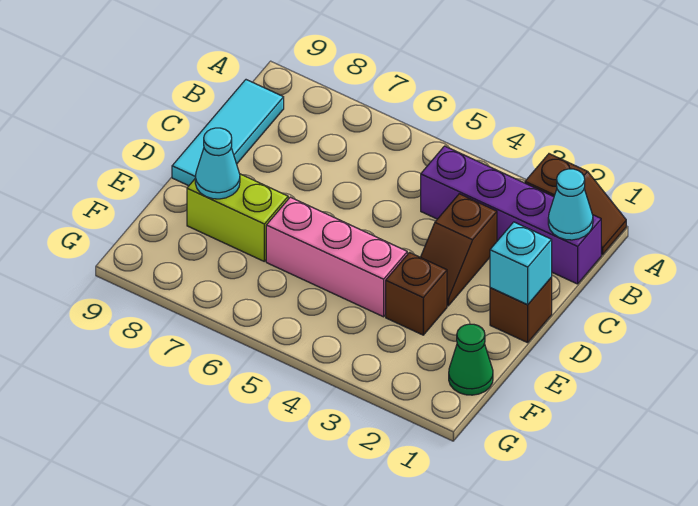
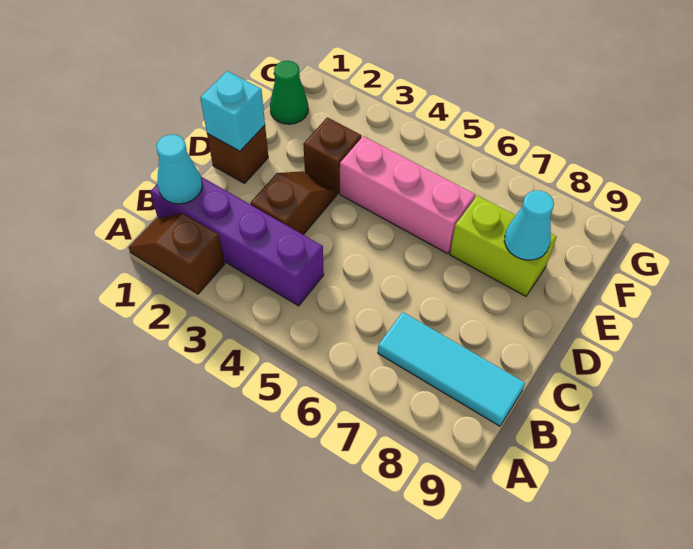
cyan tile B9:D9 level 1 -> cyan tile B7:B9 level 1

